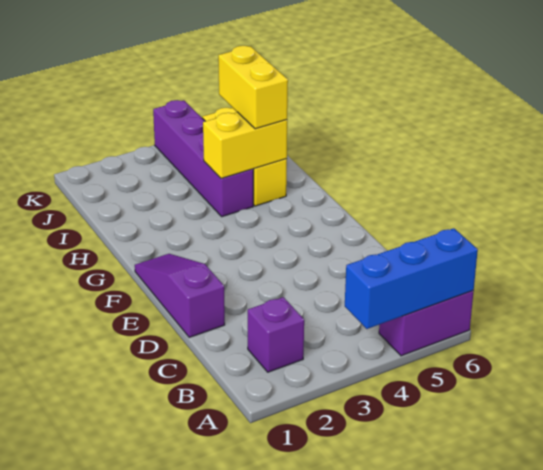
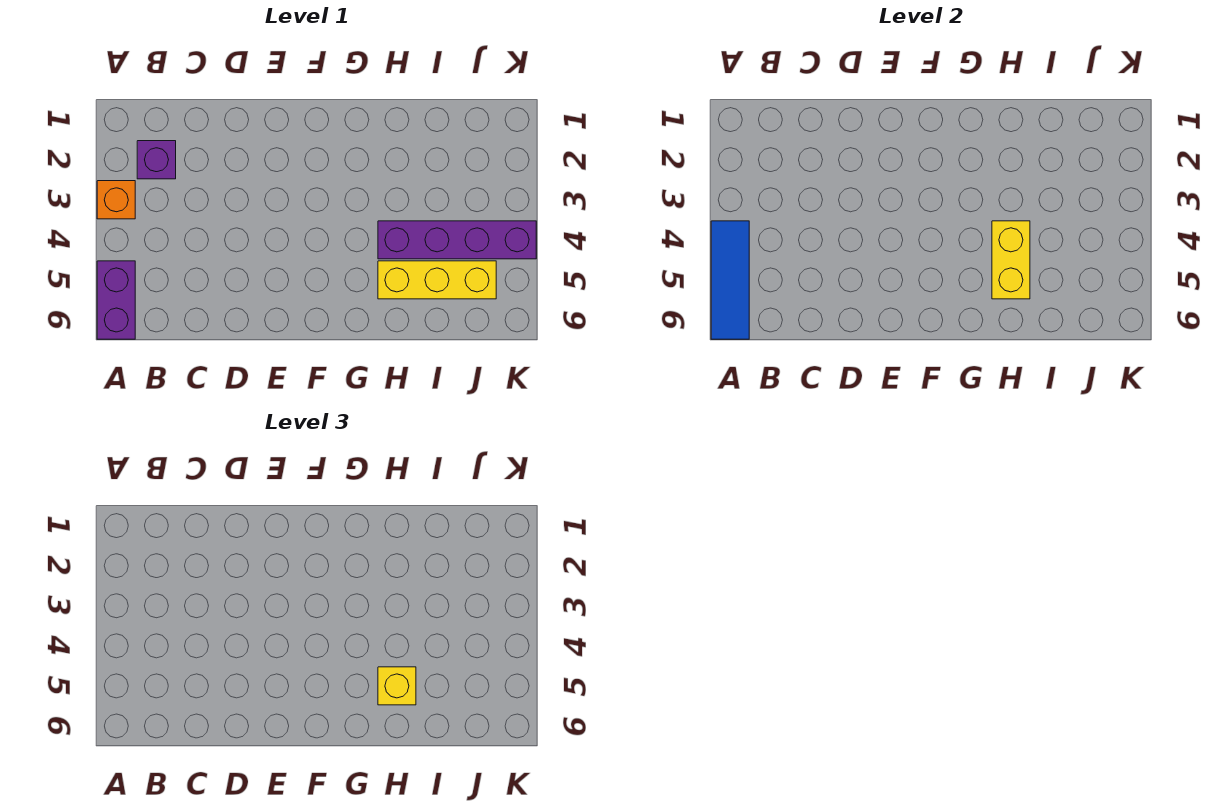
none -> orange brick A3 level 1
blue brick A4:A6 level 2 -> blue tile A4:A6 level 2
purple slope D1:F1 level 1 top D -> none
yellow brick H5:I5 level 3 -> yellow brick H5 level 3

